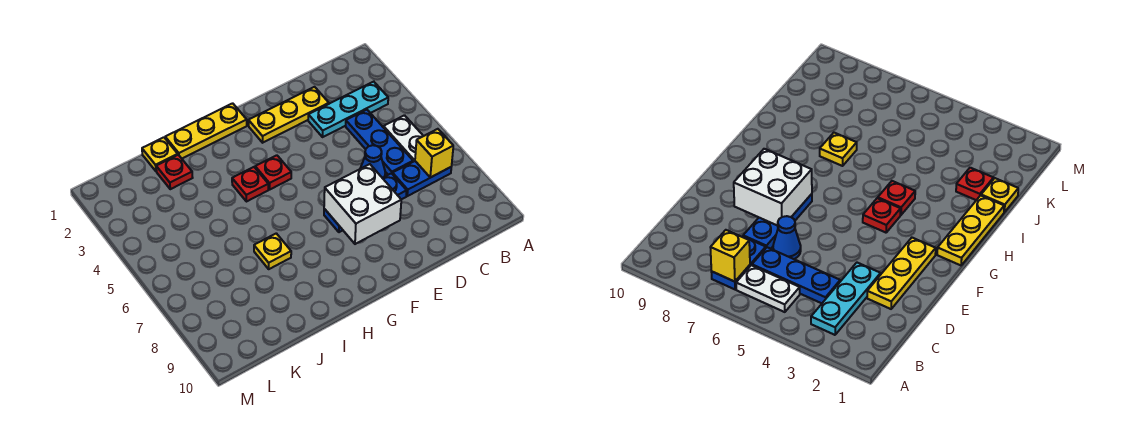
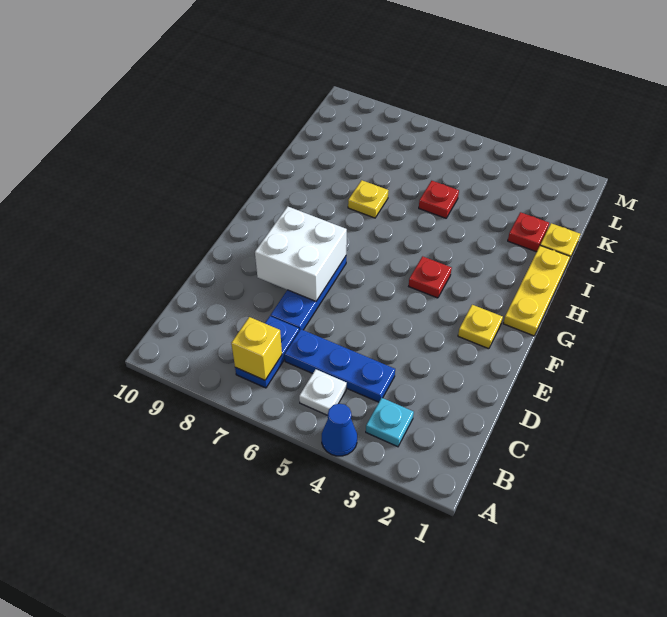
cyan plate B3:D3 level 1 -> cyan plate B3 level 1
white plate B5:B6 level 1 -> white plate B5 level 1
yellow plate D2:F2 level 1 -> yellow plate F2 level 1
blue cone D6 level 1 -> blue cone A4 level 1
red plate H4 level 1 -> red plate J5 level 1

